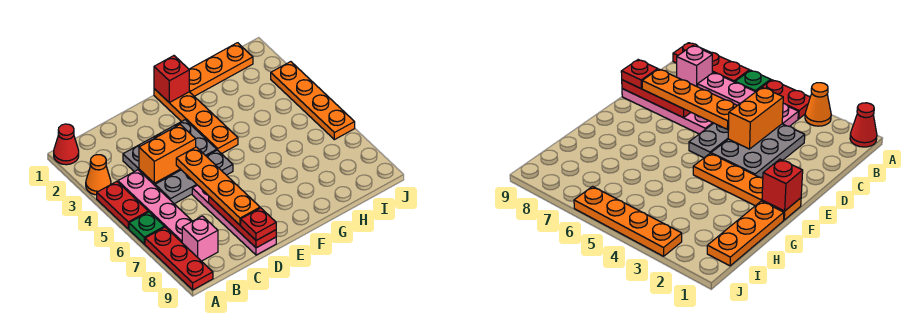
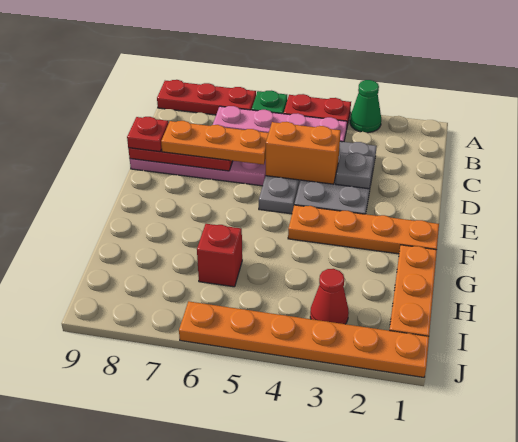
red cone A1 level 1 -> red cone I3 level 1
orange cone A3 level 1 -> green cone A3 level 1
pink brick B8 level 1 -> none
orange brick C4:D4 level 2 -> orange brick D4:D5 level 2
none -> grey plate D3 level 2
orange plate D5:D8 level 3 -> orange plate D6:D8 level 3
red brick F1 level 2 -> red brick H6 level 1
orange plate J3:J6 level 1 -> orange plate J1:J6 level 1

